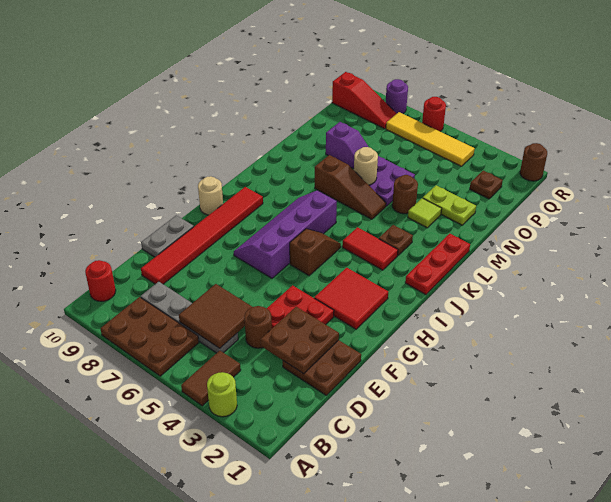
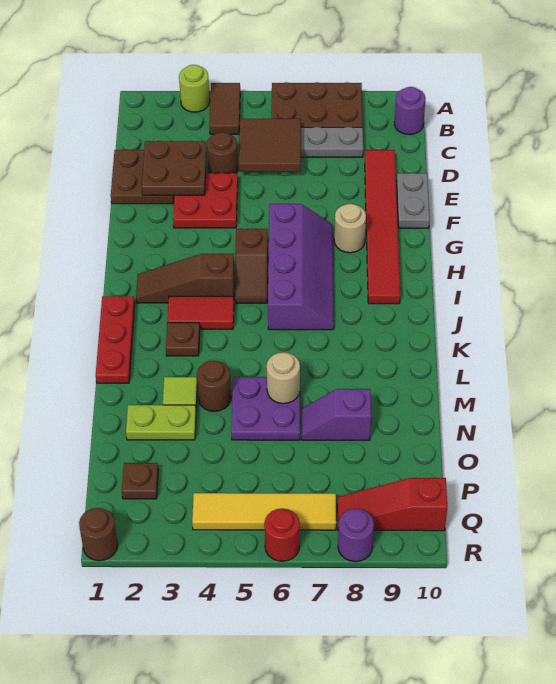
red round brick B10 level 1 -> purple round brick B10 level 1
red tile G2:H3 level 1 -> none
tan round brick H10 level 1 -> tan round brick G8 level 1
brown slope L5:L7 level 1 top 7 -> brown slope I2:I4 level 1 top 4

